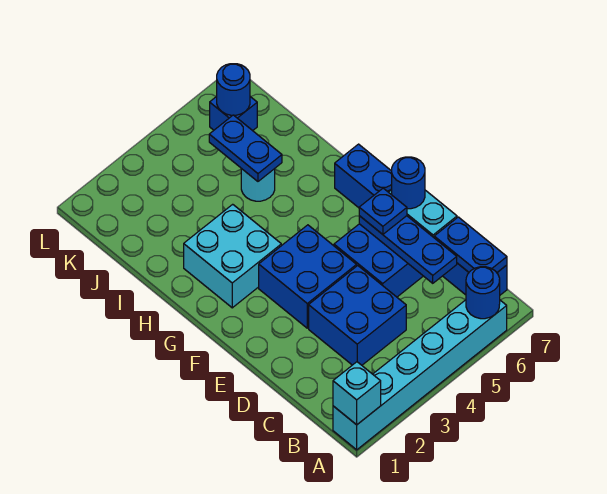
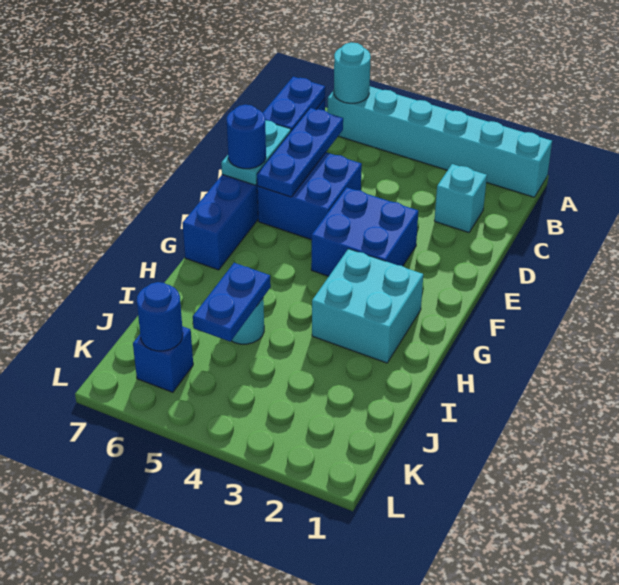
cyan brick A1 level 2 -> cyan brick C2 level 1
blue round brick A6 level 2 -> cyan round brick A6 level 2
blue brick C3:D4 level 1 -> none
blue plate E6 level 3 -> none

